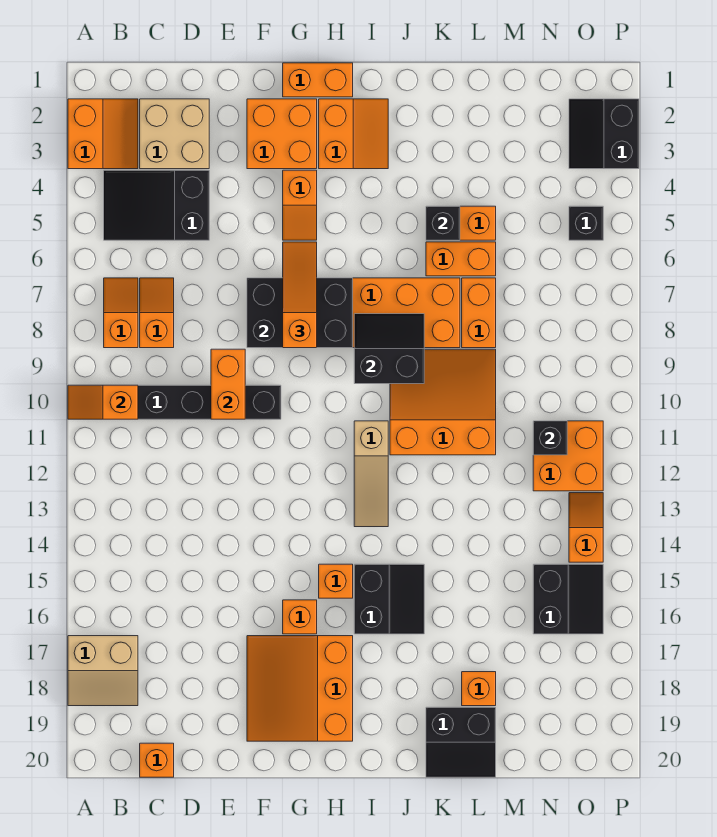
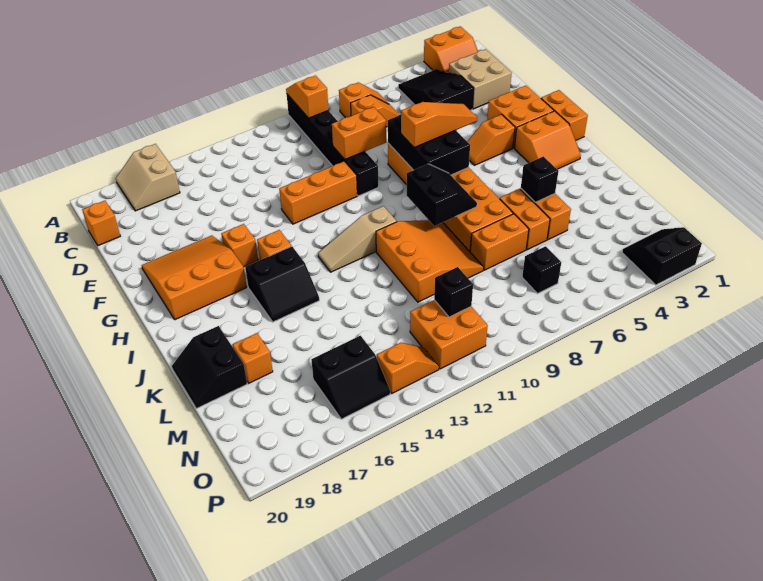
none -> orange brick F11:F13 level 1
black brick O5 level 1 -> black brick N7 level 1

